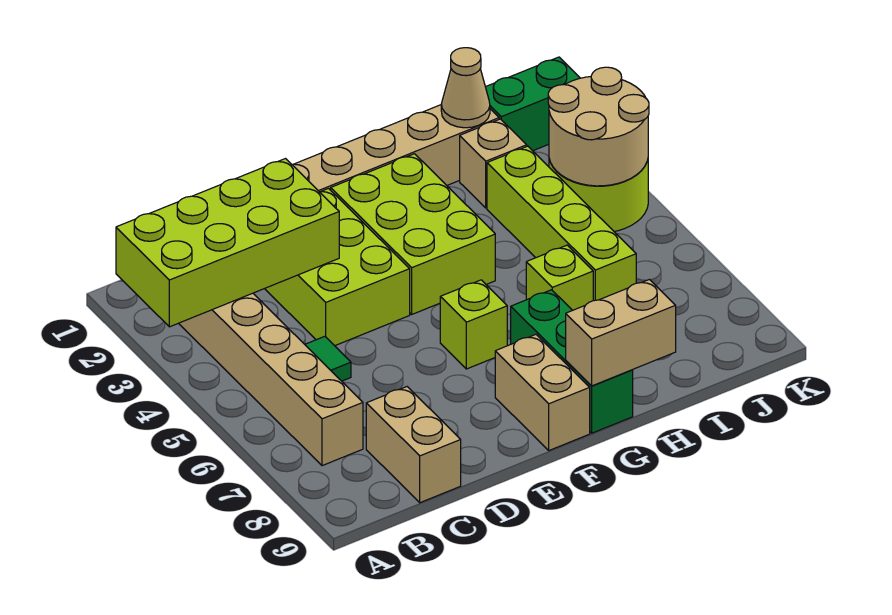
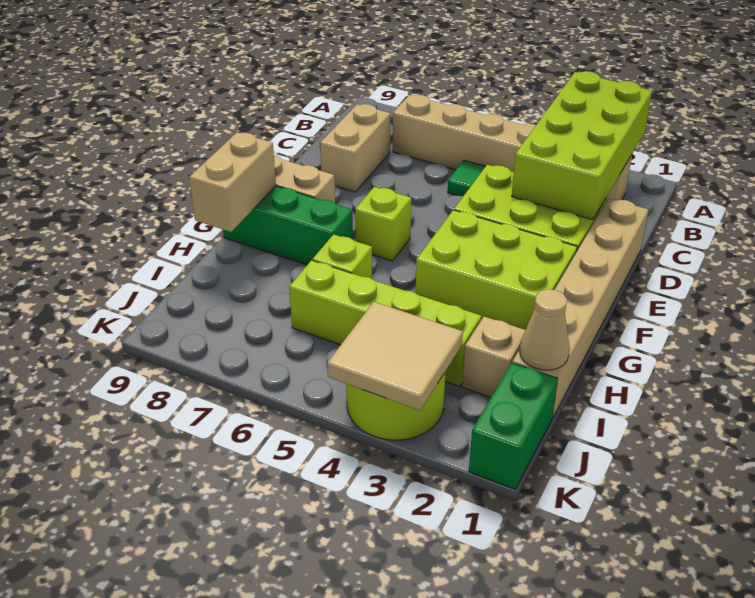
tan brick C8:C9 level 1 -> tan brick C8:D8 level 1
tan round brick J3:K4 level 2 -> tan tile J3:K4 level 2

